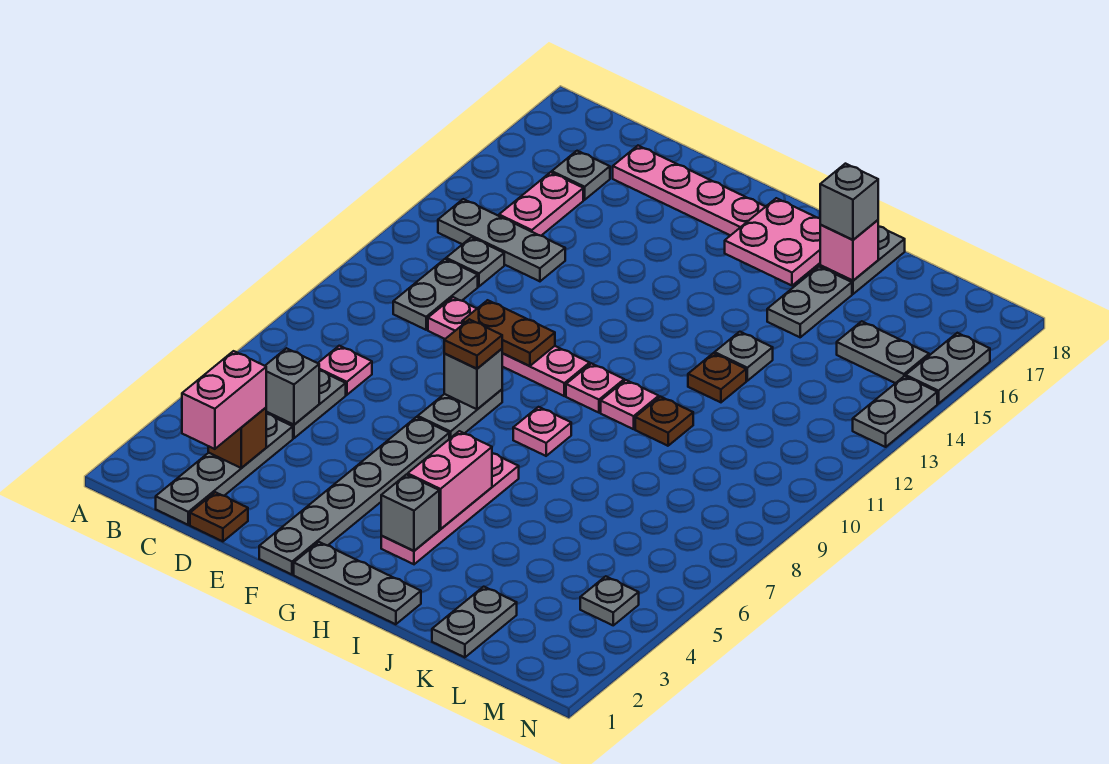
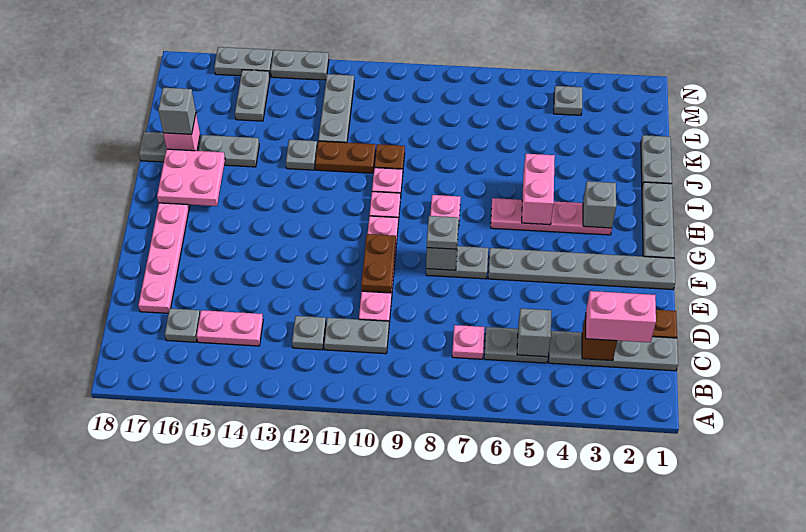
grey plate B13:D13 level 1 -> grey plate K12:M12 level 1
brown plate F8 level 3 -> grey plate F8 level 3
pink brick H4:H5 level 2 -> pink brick H5:I5 level 2
brown plate J12 level 1 -> brown plate J11:J12 level 1
grey plate K1:K2 level 1 -> grey plate J1:K1 level 1

